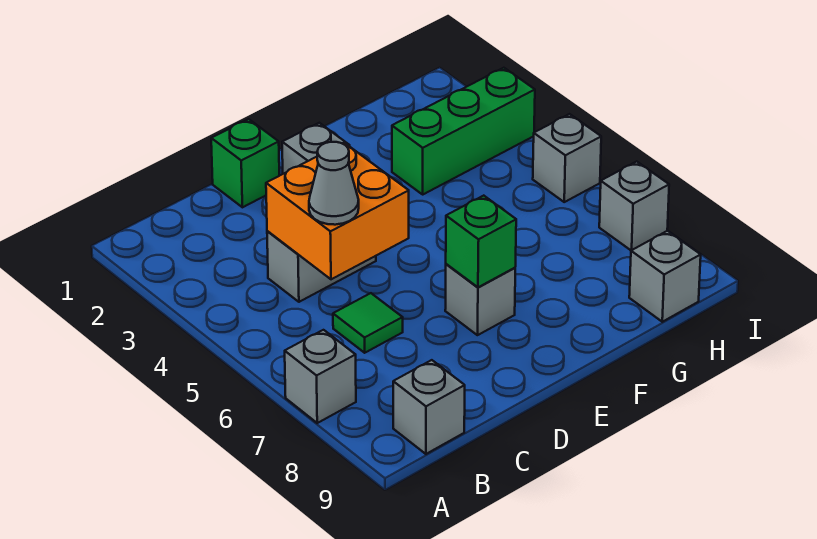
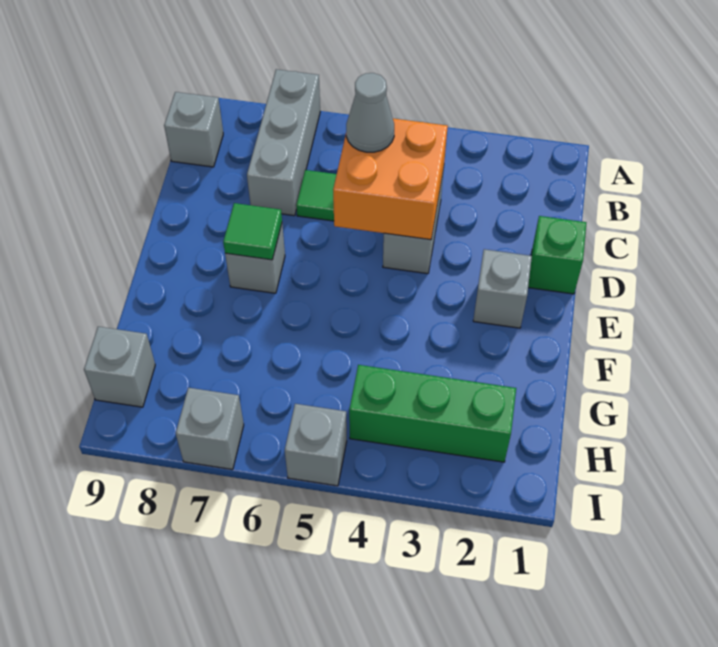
grey brick A7 level 1 -> grey brick A7:C7 level 1
green brick E7 level 2 -> green tile E7 level 2
green brick G3:I3 level 1 -> green brick H2:H4 level 1

